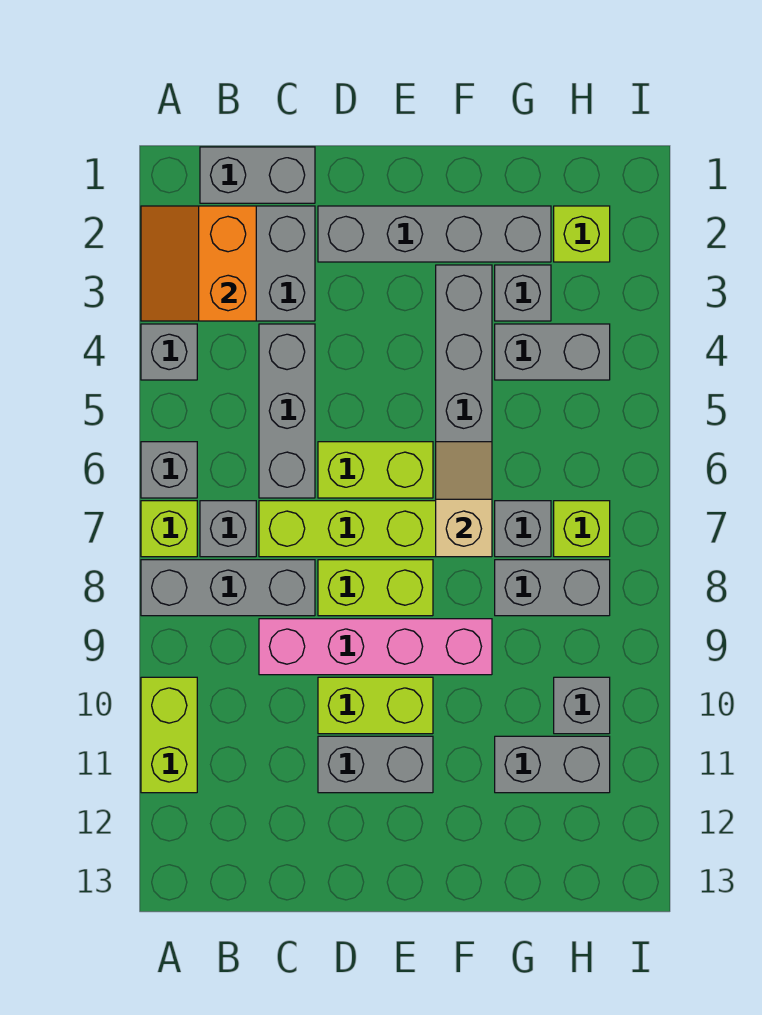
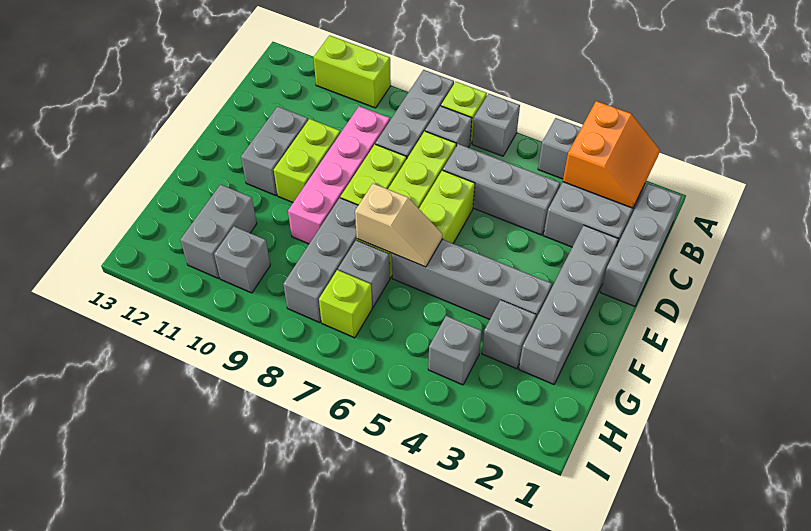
orange slope A2:B3 level 2 top B -> orange slope A2:B3 level 2 top 3
grey brick B1:C1 level 1 -> grey brick B1:D1 level 1
grey brick G4:H4 level 1 -> grey brick H4 level 1
grey brick G8:H8 level 1 -> grey brick F8:H8 level 1
lime brick H2 level 1 -> none

